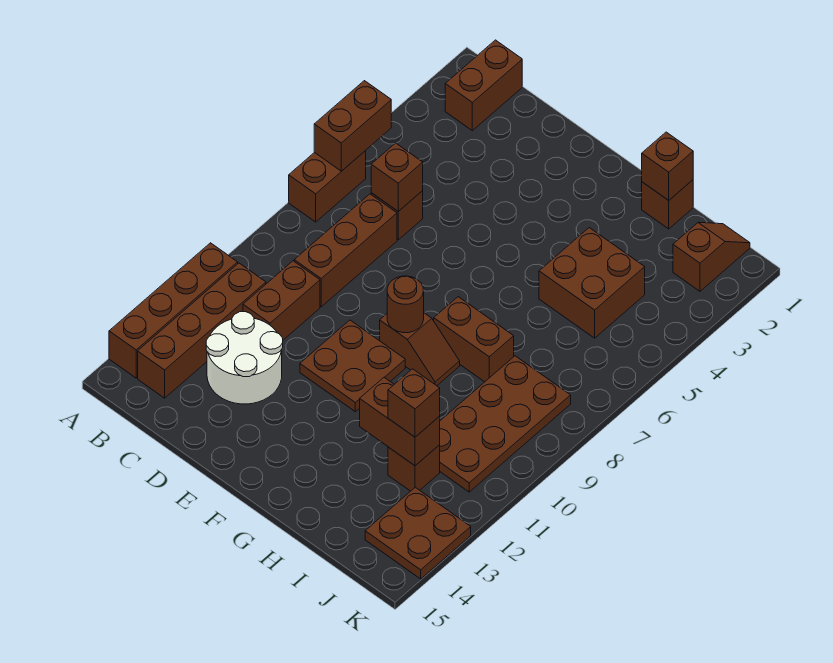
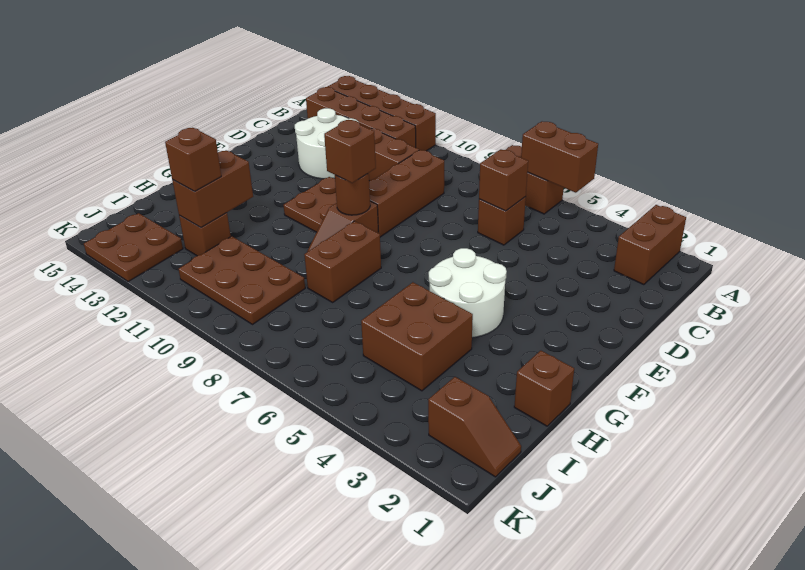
brown brick B1:B2 level 1 -> brown brick A2:B2 level 1
brown brick C7:C9 level 1 -> brown brick C9:E9 level 1
none -> white round brick F4:G5 level 1
brown brick H1 level 2 -> brown brick F9 level 3
brown plate I8:J11 level 1 -> brown plate I9:J11 level 1

